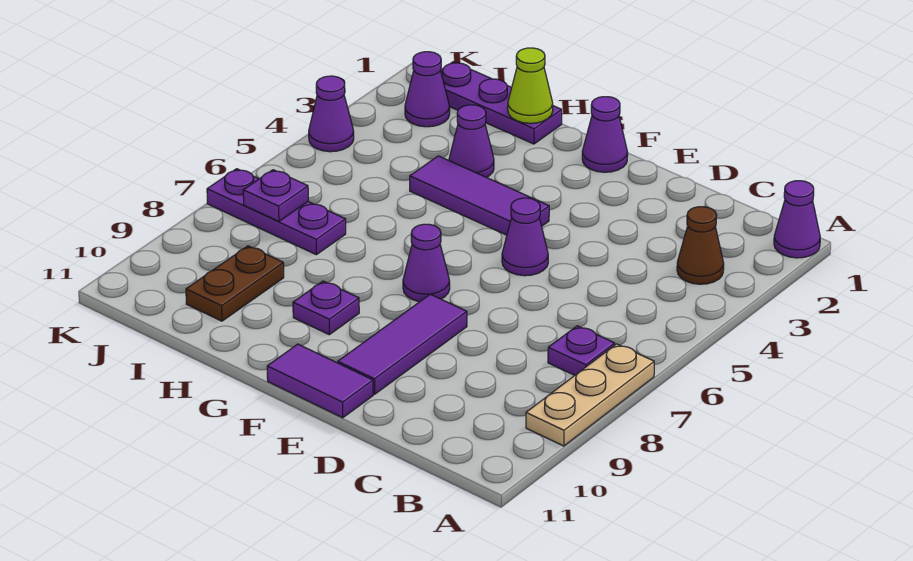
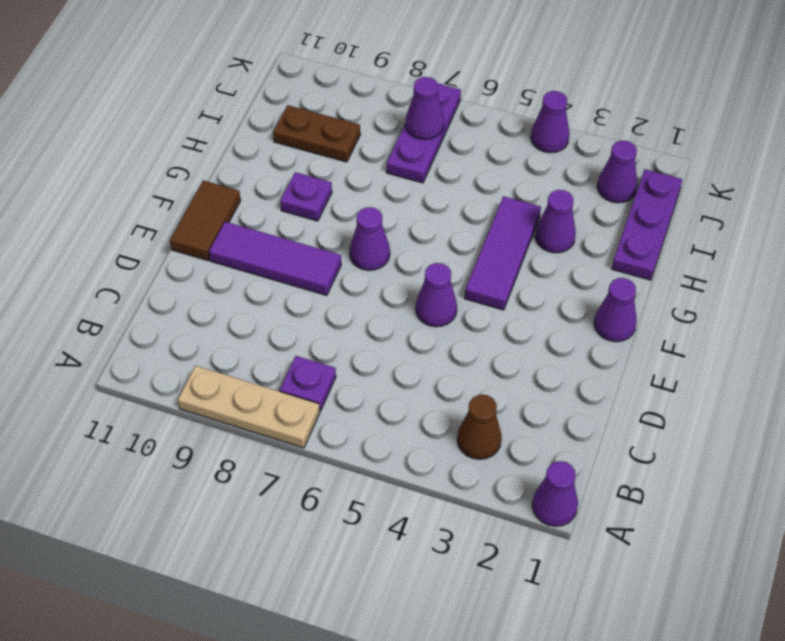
purple tile E11:F11 level 1 -> brown tile E11:F11 level 1
lime cone H1 level 2 -> none
purple plate J7 level 2 -> purple cone J7 level 2

